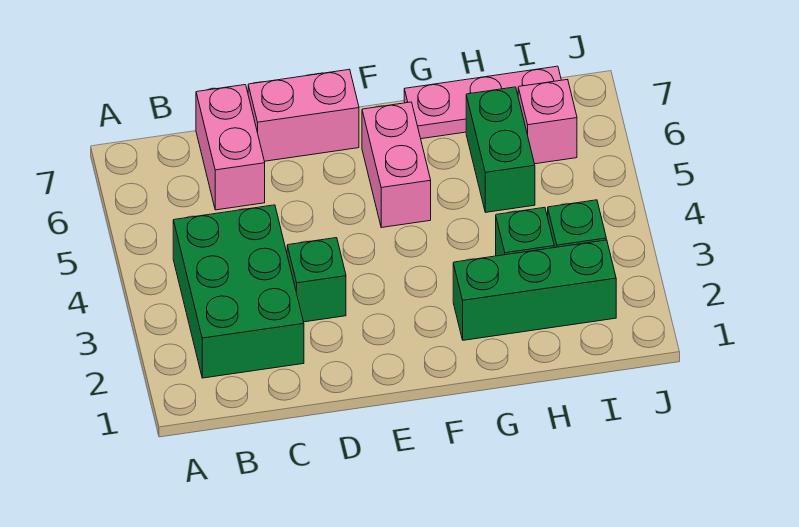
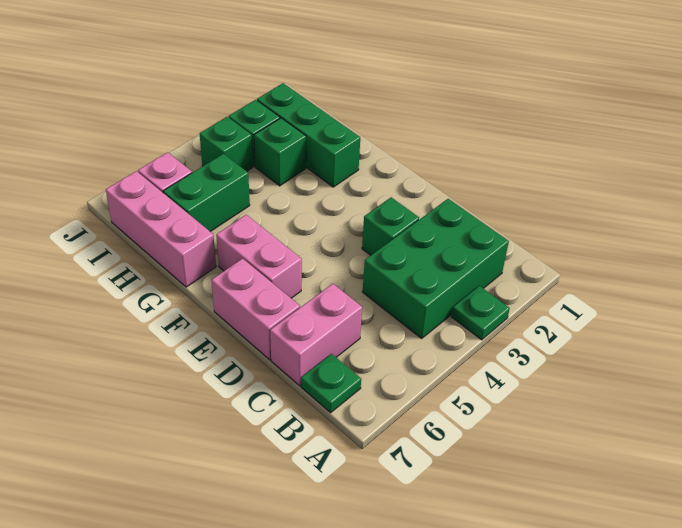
none -> green plate A3 level 1
none -> green plate B7 level 1
pink brick F5:F6 level 1 -> pink brick E6:F6 level 1
pink plate G7:I7 level 1 -> pink brick G7:I7 level 1
none -> green brick I4 level 1

